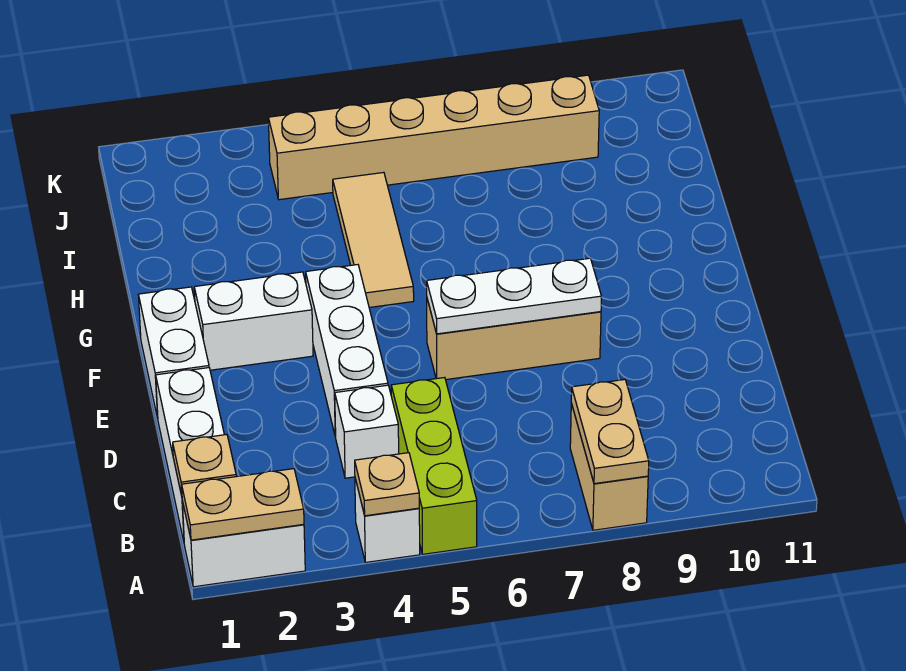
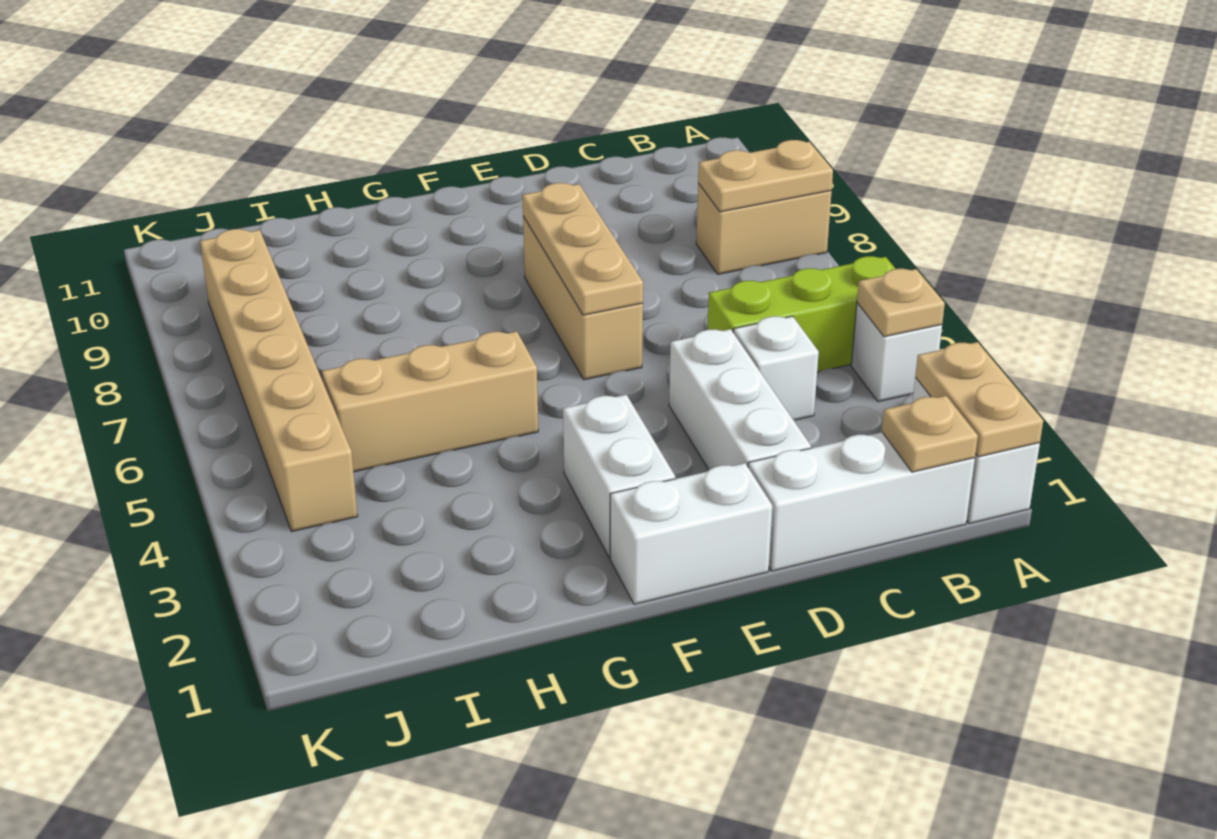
white brick D4:F4 level 1 -> white brick D2:D4 level 1
white plate E6:E8 level 2 -> tan plate E6:E8 level 2
tan tile G5:I5 level 1 -> tan brick G5:I5 level 1

